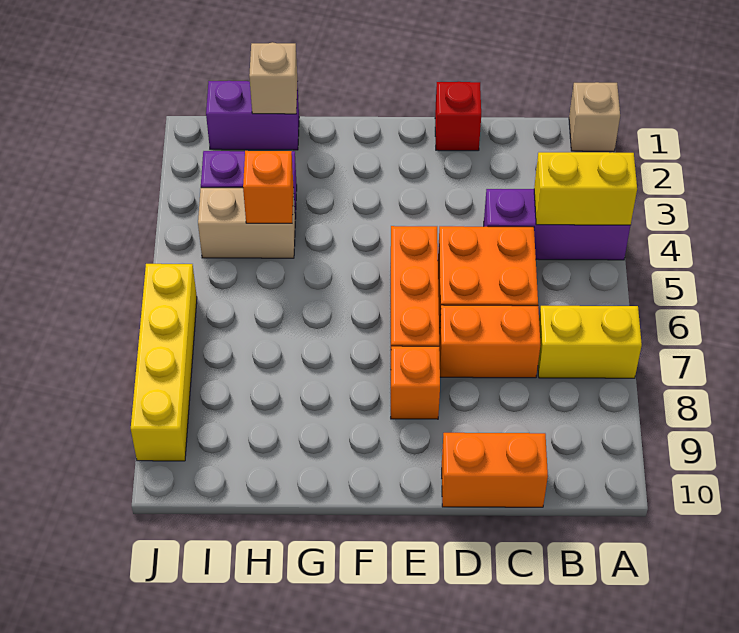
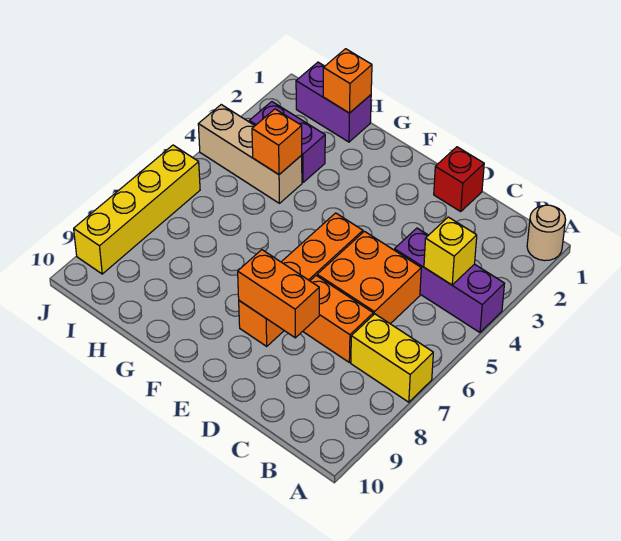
tan brick A1 level 1 -> tan round brick A1 level 1
yellow brick A4:B4 level 2 -> yellow brick B4 level 2
orange brick C10:D10 level 1 -> orange brick D8:E8 level 2
tan brick H1 level 2 -> orange brick H1 level 2
tan brick H4:I4 level 1 -> tan brick H4:J4 level 1

